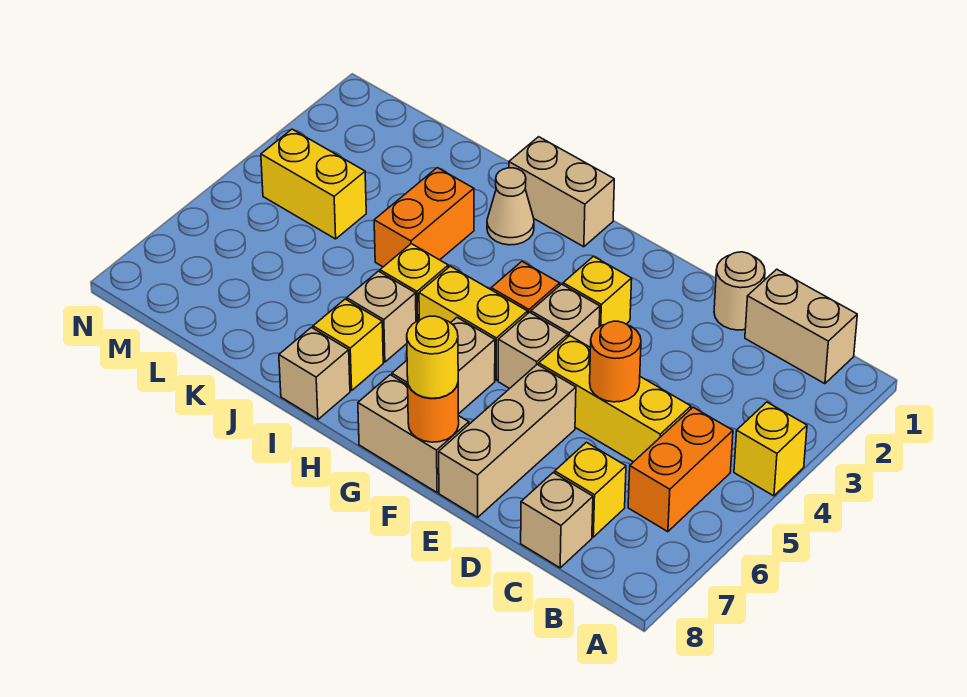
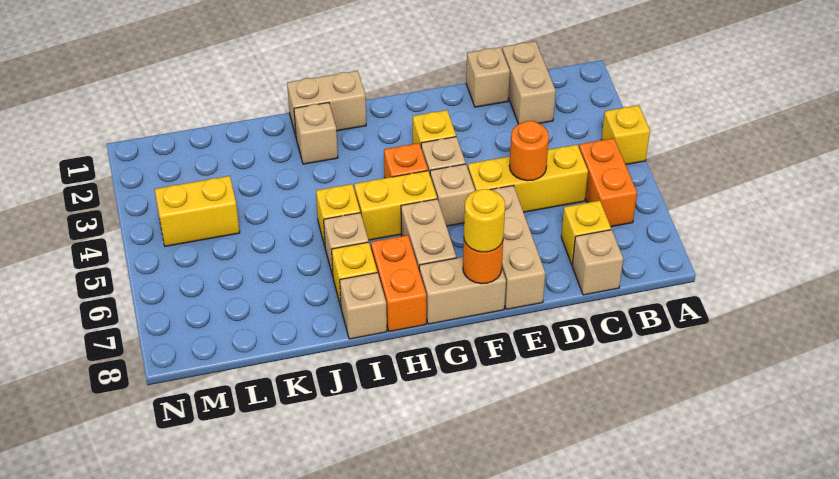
tan brick B1:C1 level 1 -> tan brick C1:C2 level 1
tan round brick D1 level 1 -> tan brick D1 level 1
tan cone I2 level 1 -> tan brick I2 level 1
orange brick J3:J4 level 1 -> orange brick H7:H8 level 1

